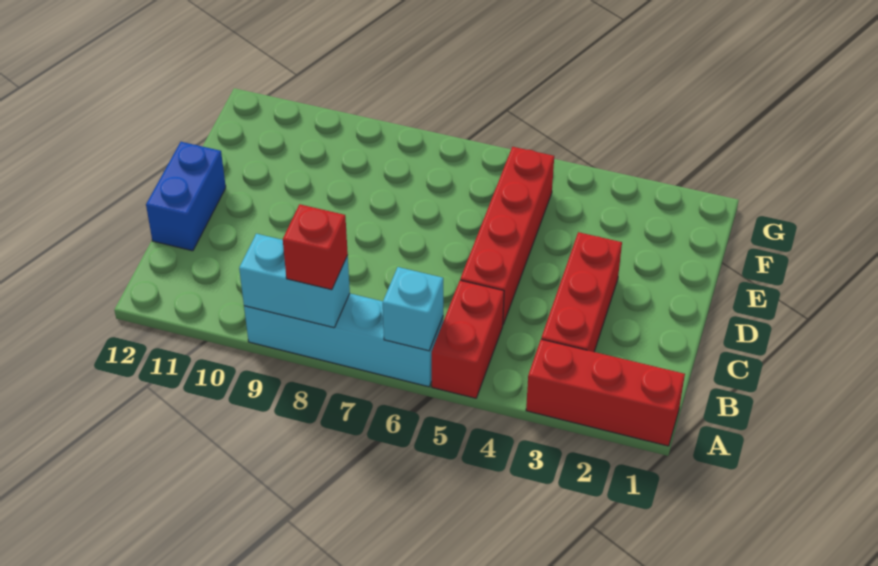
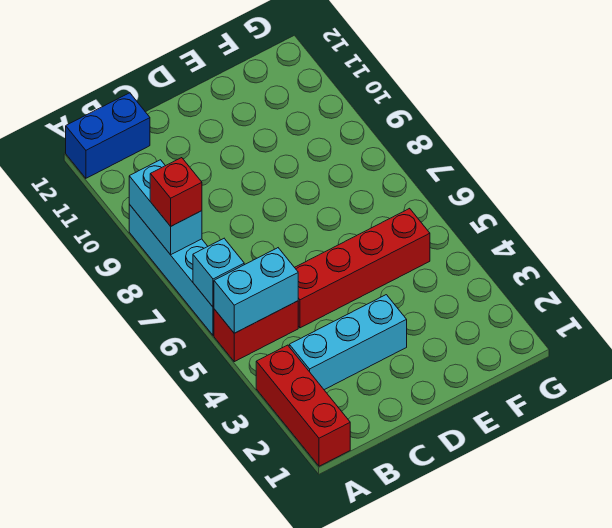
none -> cyan brick A5:B5 level 2
red brick B3:D3 level 1 -> cyan brick B3:D3 level 1
blue brick C12:D12 level 1 -> blue brick A12:B12 level 1

